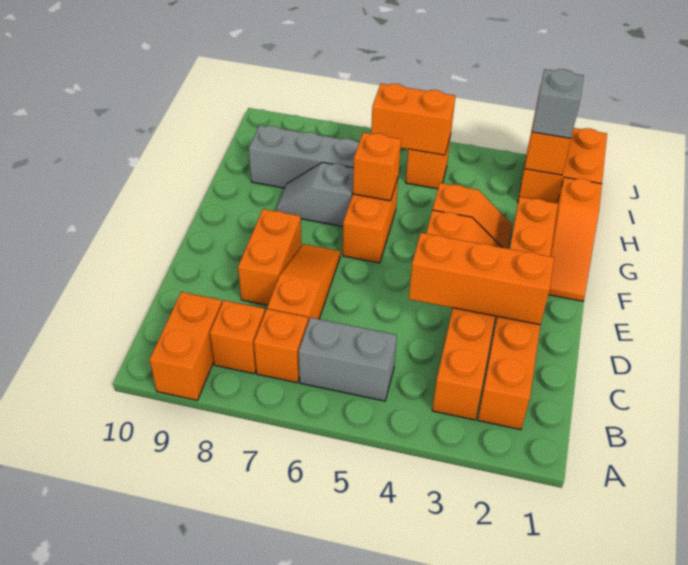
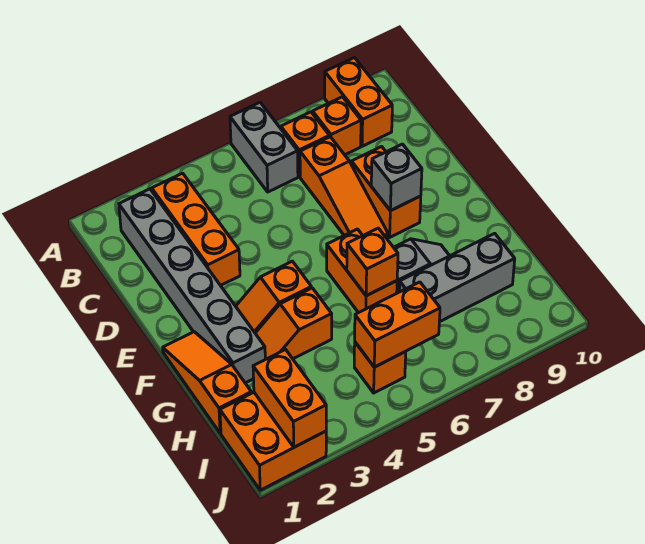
orange brick B2:G2 level 1 -> grey brick B2:G2 level 1
grey brick B5:B6 level 1 -> grey brick A6:B6 level 1
orange brick D2:D4 level 2 -> none
grey brick I2 level 3 -> grey brick E8 level 2

